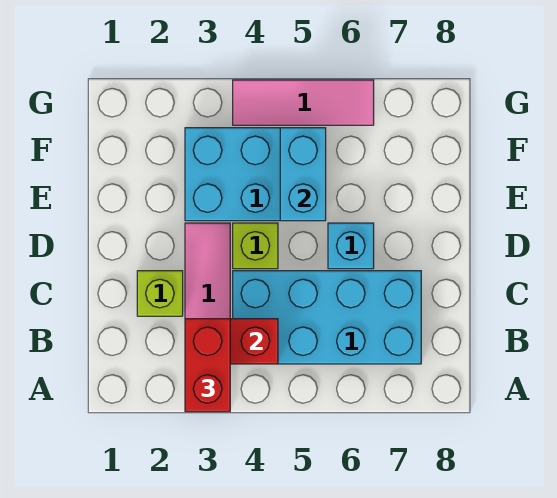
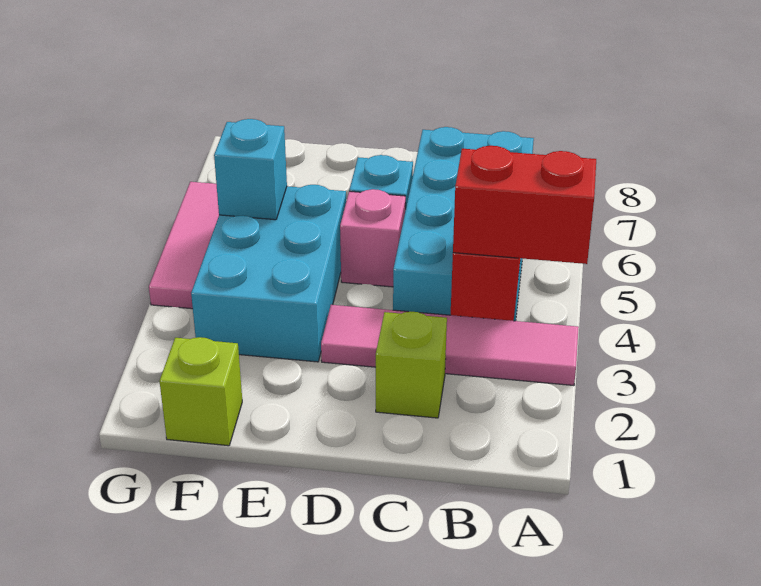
lime brick D4 level 1 -> lime brick F1 level 1
none -> pink brick D5 level 1
cyan brick E5:F5 level 2 -> cyan brick F5 level 2

